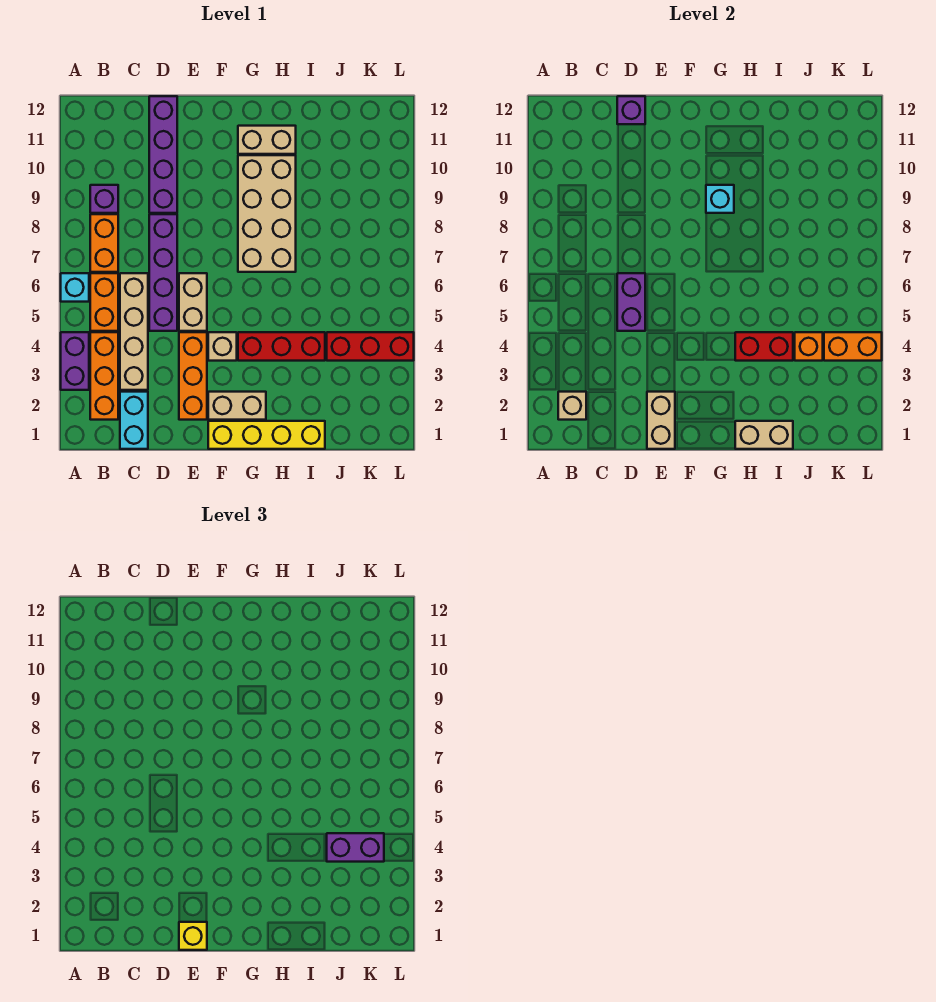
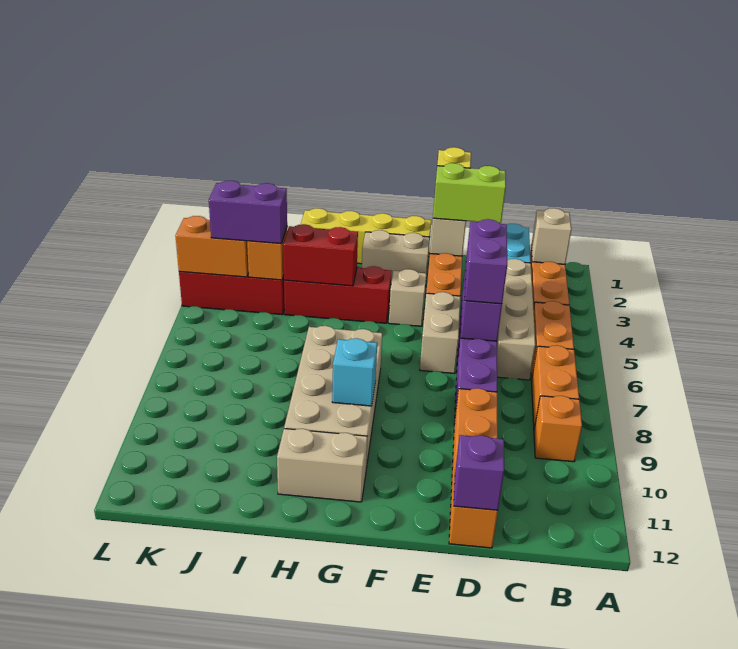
purple brick A3:A4 level 1 -> purple brick D5:D6 level 3
cyan brick A6 level 1 -> none
purple brick B9 level 1 -> orange brick B9 level 1
none -> lime brick D2:E2 level 3
purple brick D9:D12 level 1 -> orange brick D9:D12 level 1
tan brick H1:I1 level 2 -> none

